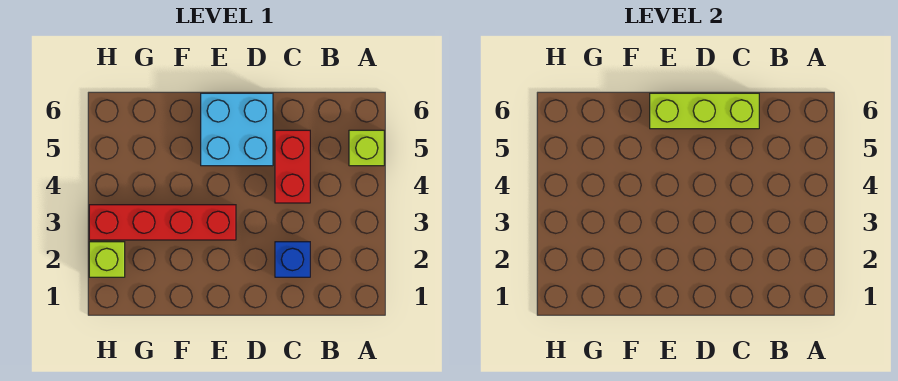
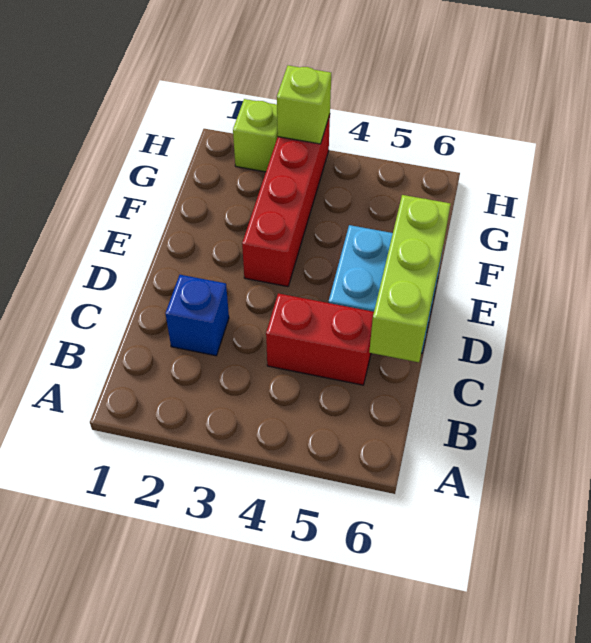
lime brick A5 level 1 -> lime brick H3 level 2

